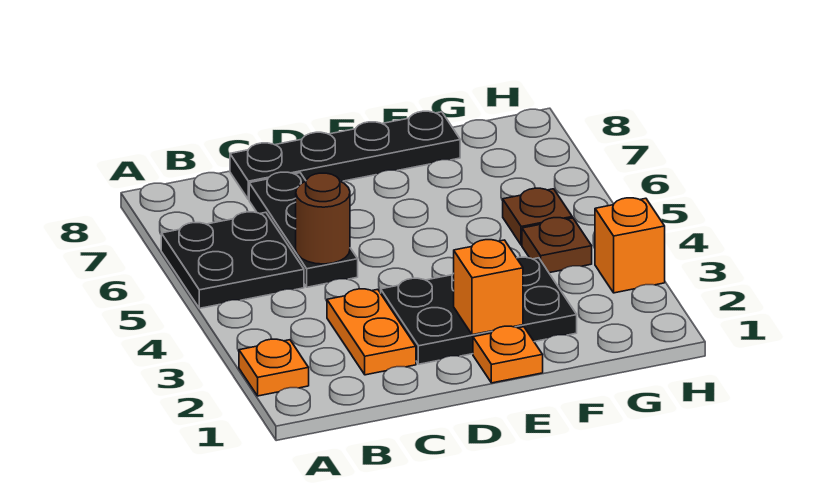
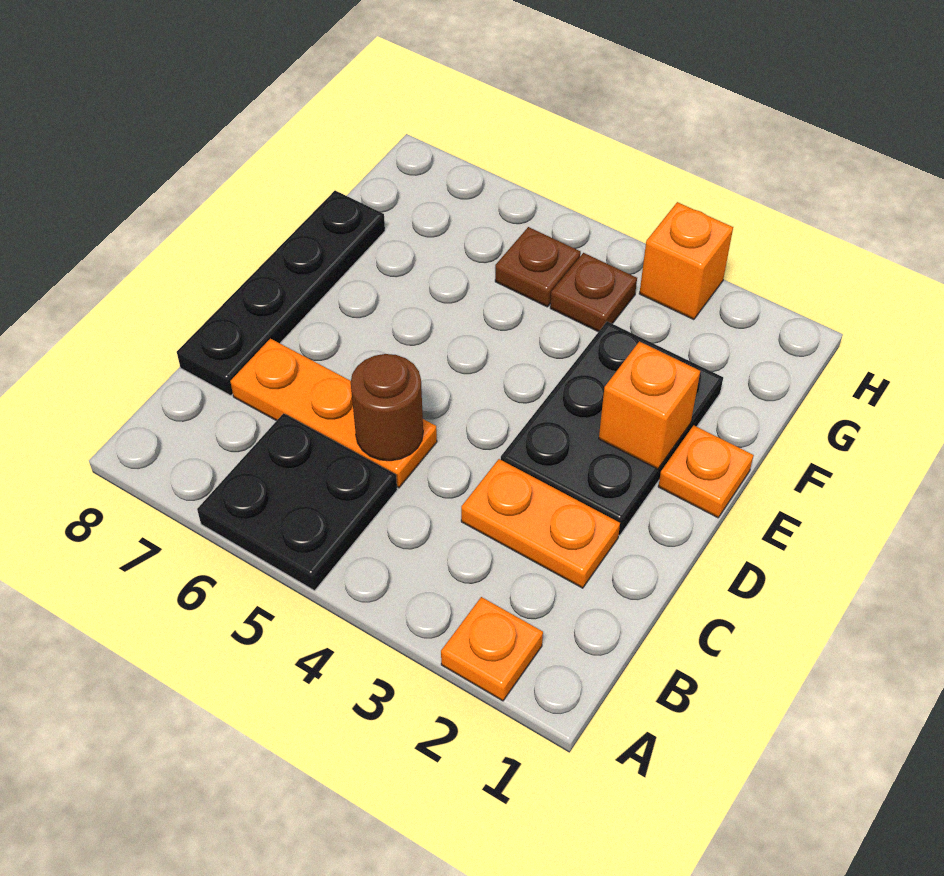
black plate C5:C7 level 1 -> orange plate C5:C7 level 1

